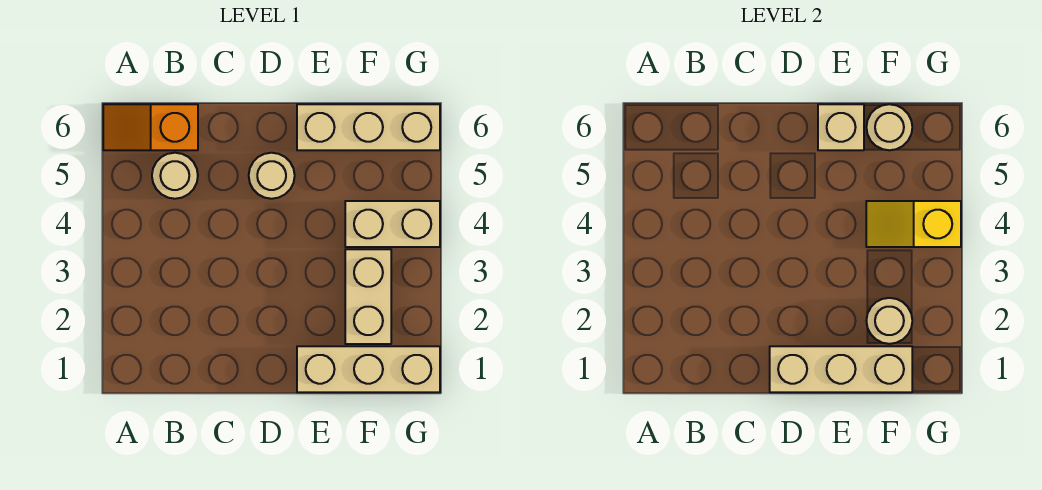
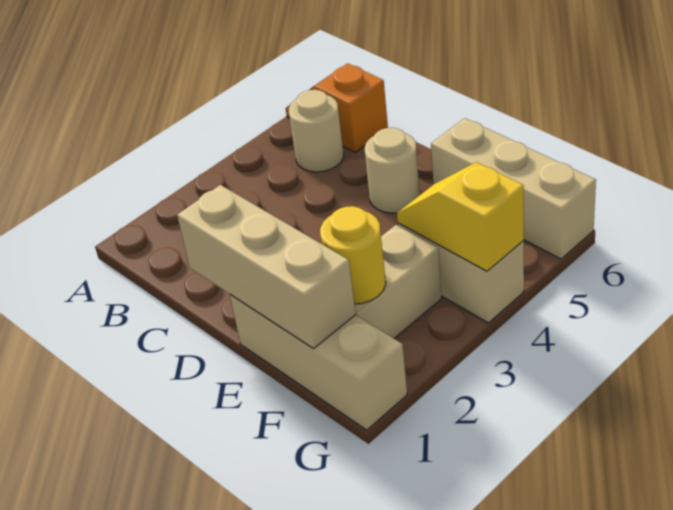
tan brick E6 level 2 -> none
tan round brick F2 level 2 -> yellow round brick F2 level 2
tan round brick F6 level 2 -> none

